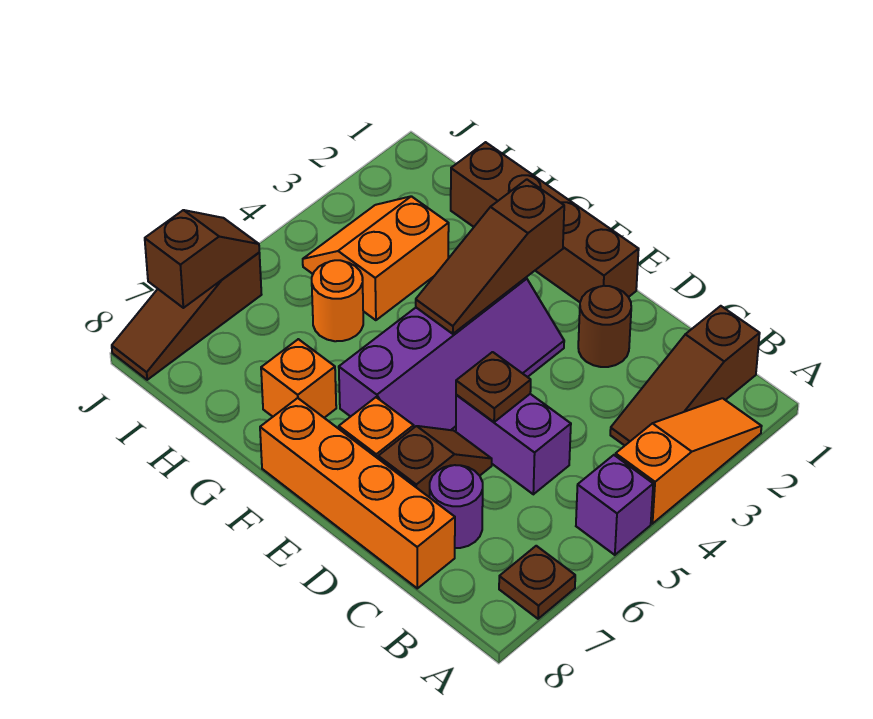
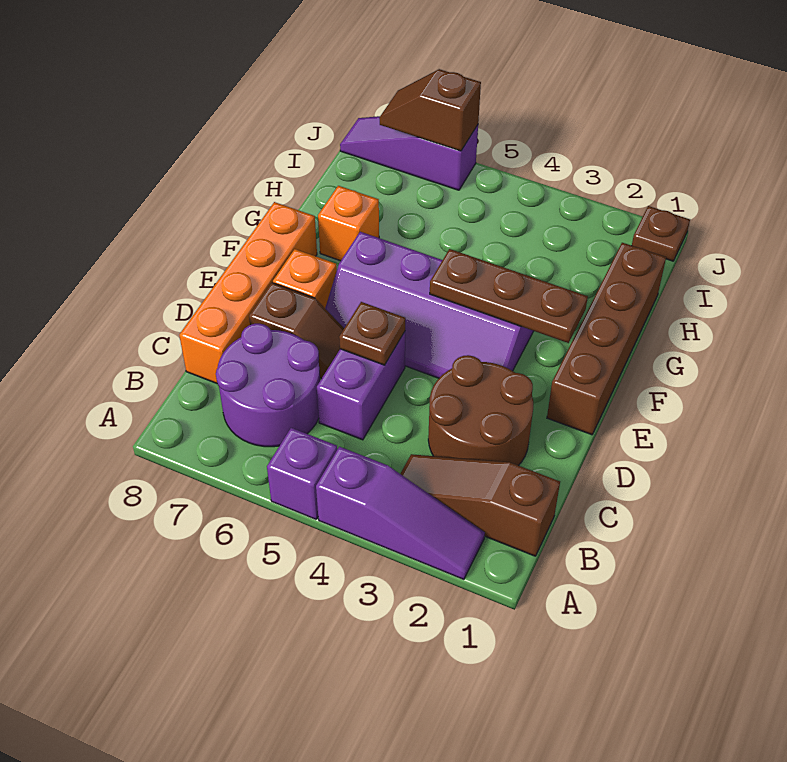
orange slope A2:A4 level 1 top 4 -> purple slope A2:A4 level 1 top 4
brown plate A7 level 1 -> brown plate J1 level 1
purple round brick C7 level 1 -> purple round brick B6:C7 level 1
brown round brick D2 level 1 -> brown round brick C2:D3 level 1
brown slope F2:F4 level 2 top 2 -> brown plate F2:F4 level 2
orange slope H3:I4 level 1 top H -> none
orange round brick H5 level 1 -> none
brown slope J6:J8 level 1 top 6 -> purple slope J6:J8 level 1 top 6
brown slope J6:J7 level 2 top 7 -> brown slope J6:J7 level 2 top 6

